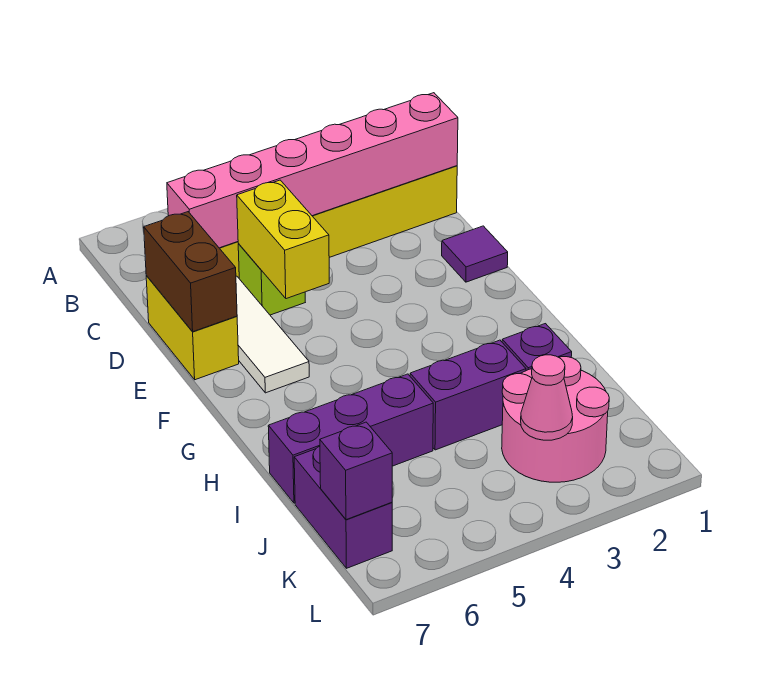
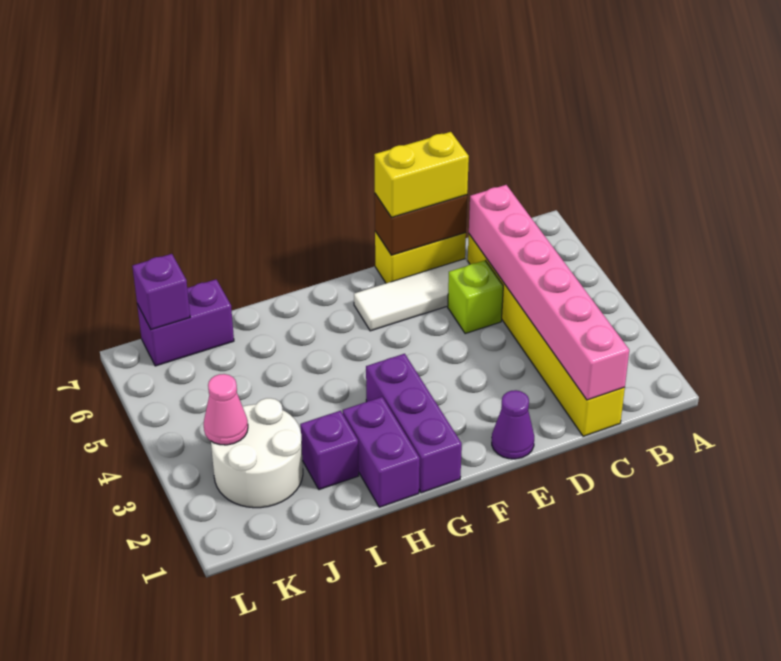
yellow brick D5:E5 level 2 -> yellow brick D7:E7 level 3
purple tile E1 level 1 -> purple cone E1 level 1
purple brick I3:I4 level 1 -> purple brick H1:H2 level 1
purple brick I5:I7 level 1 -> purple brick G1:G3 level 1
pink round brick J2:K3 level 1 -> white round brick J2:K3 level 1

